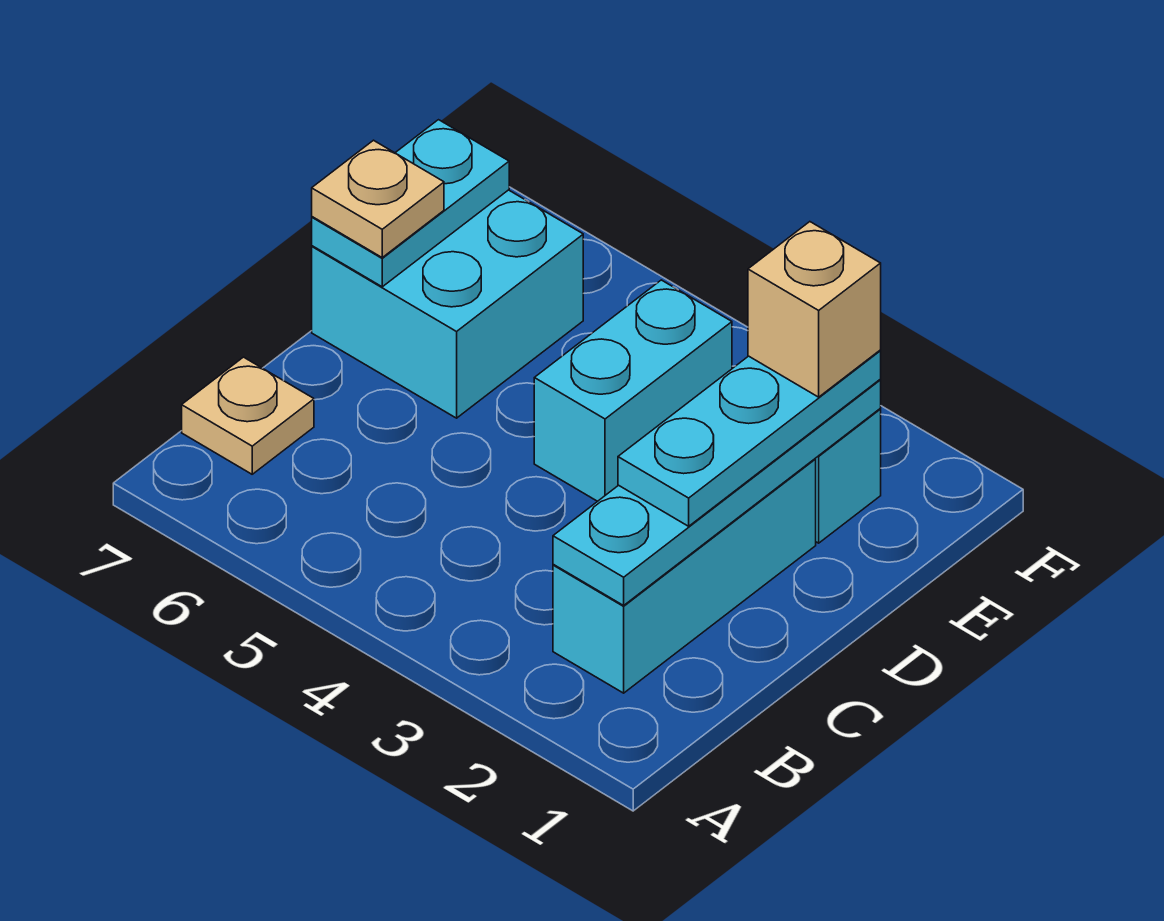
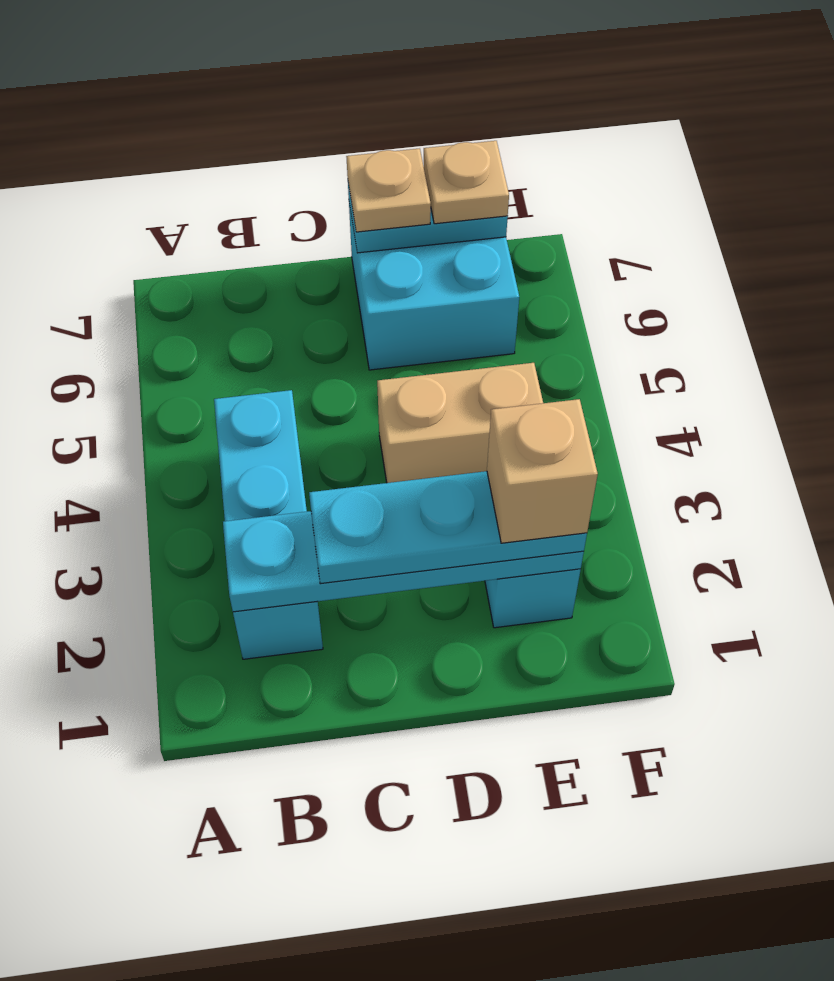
cyan brick B2:D2 level 1 -> cyan brick B2:B4 level 1
tan plate B7 level 1 -> tan plate E7 level 3
cyan brick D4:E4 level 1 -> tan brick D4:E4 level 1

